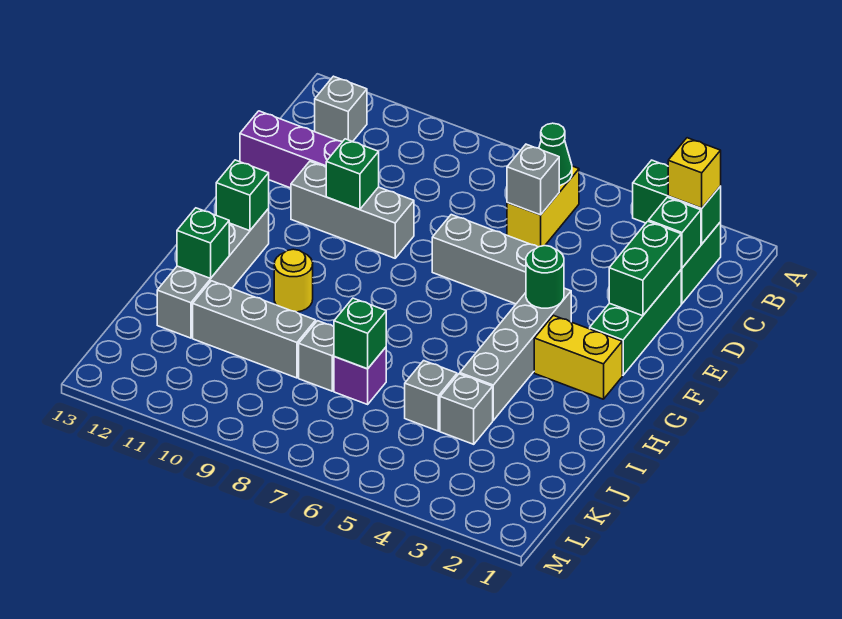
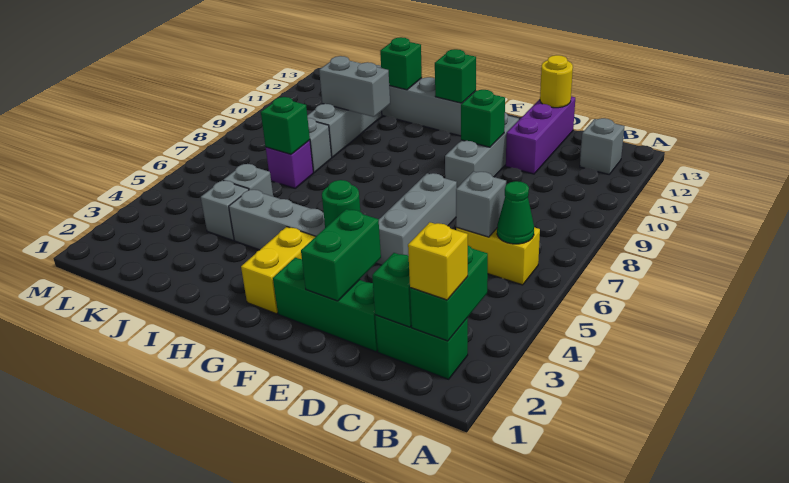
green brick D2:E2 level 2 -> green brick E2:E3 level 2
yellow round brick H10 level 1 -> yellow round brick D13 level 2
none -> grey brick I10:J10 level 2

